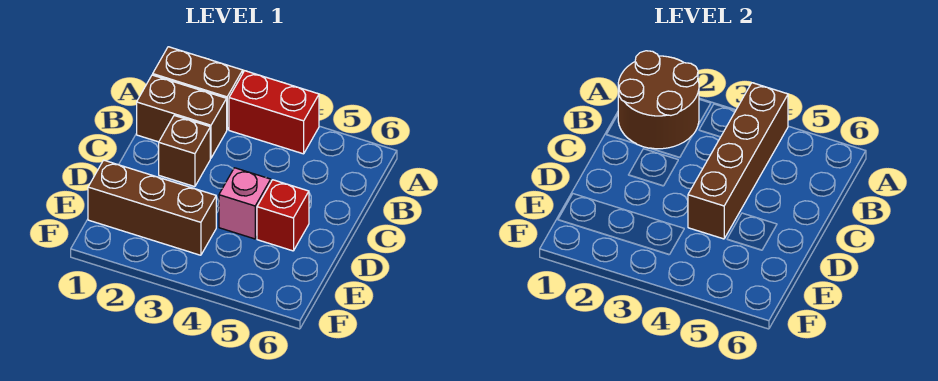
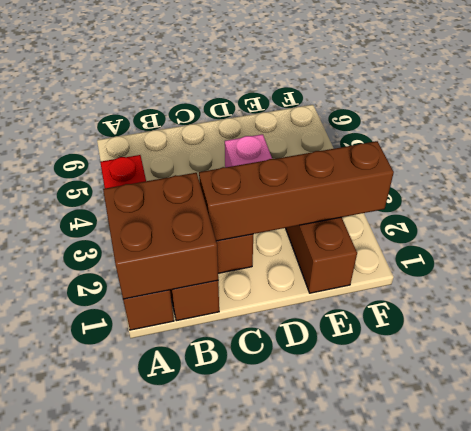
brown round brick A1:B2 level 2 -> brown brick A1:B2 level 2
brown brick A4:D4 level 2 -> brown brick C2:F2 level 2
red brick D5 level 1 -> none

